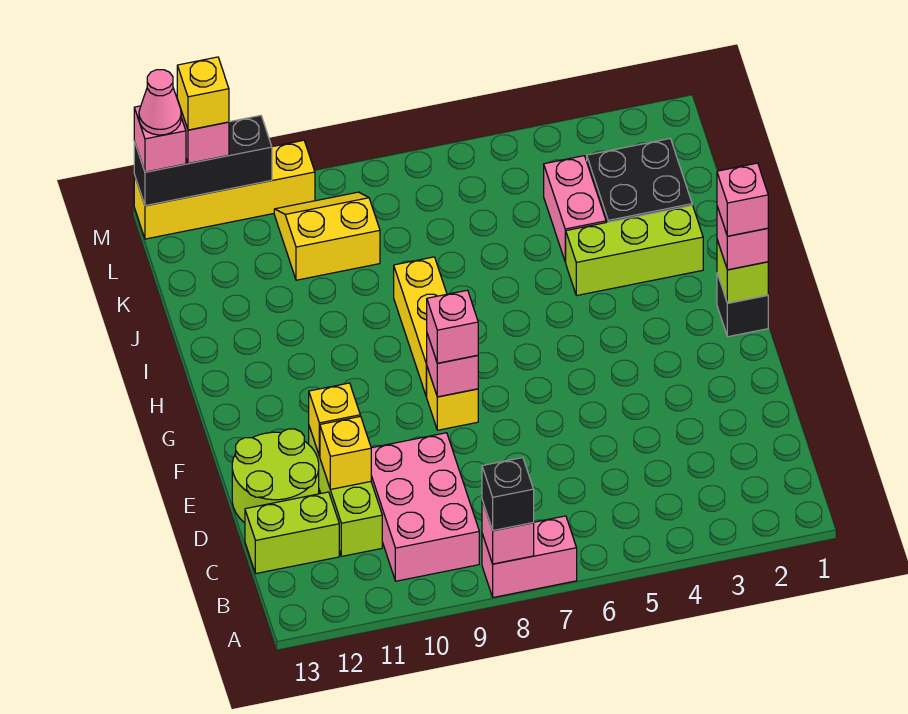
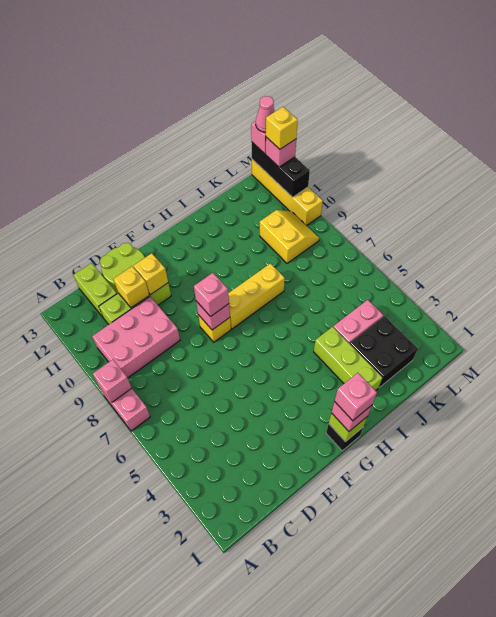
black brick A8 level 3 -> none

